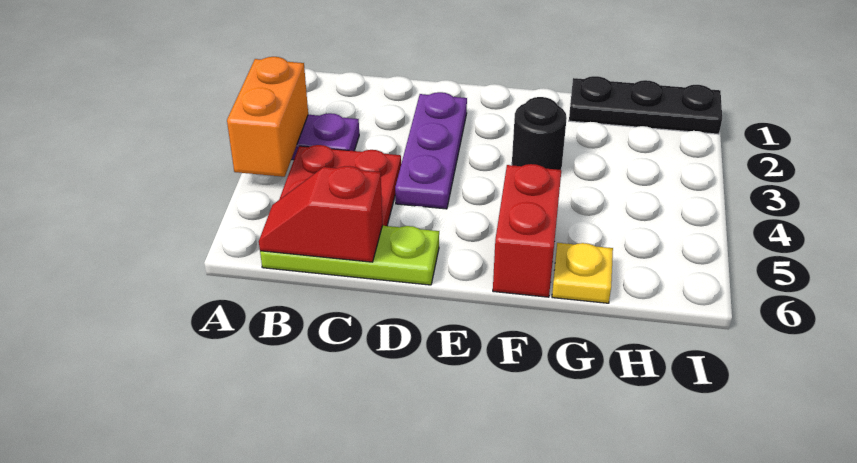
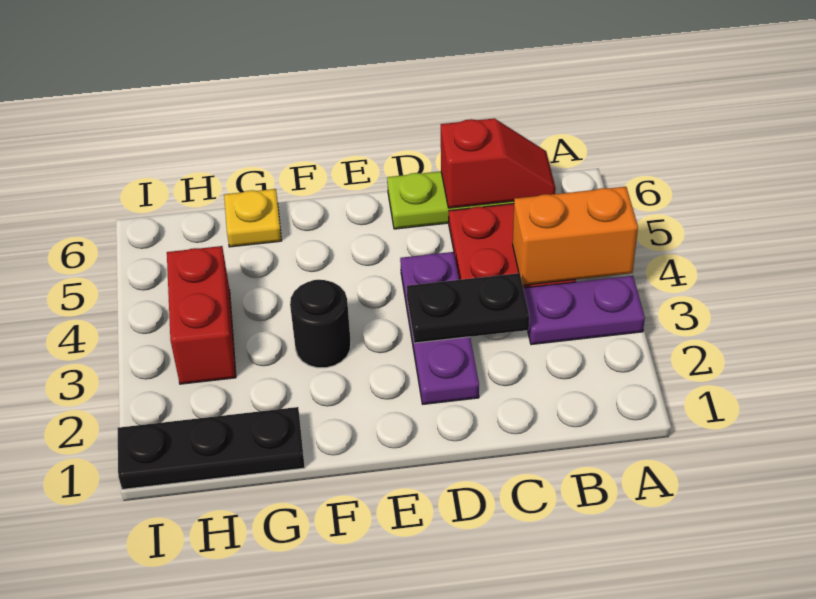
orange brick A3:A4 level 2 -> orange brick A4:B4 level 2
none -> black plate C3:D3 level 2
red brick F5:F6 level 1 -> red brick H3:H4 level 1

